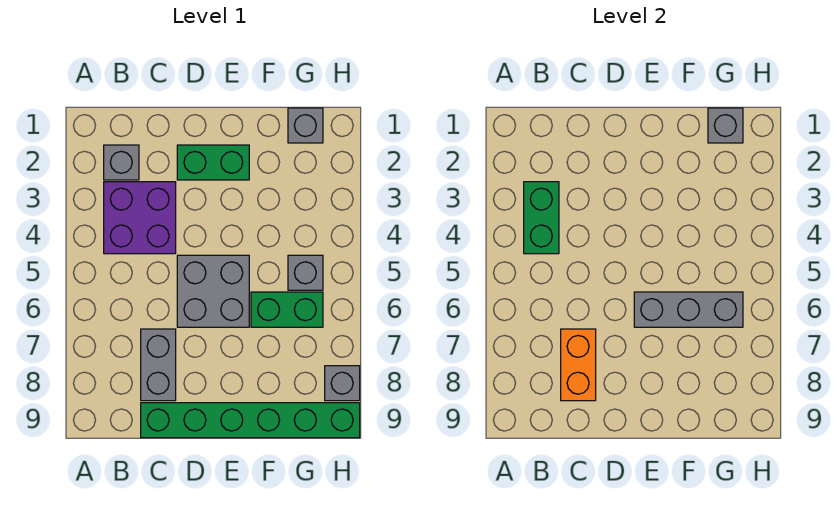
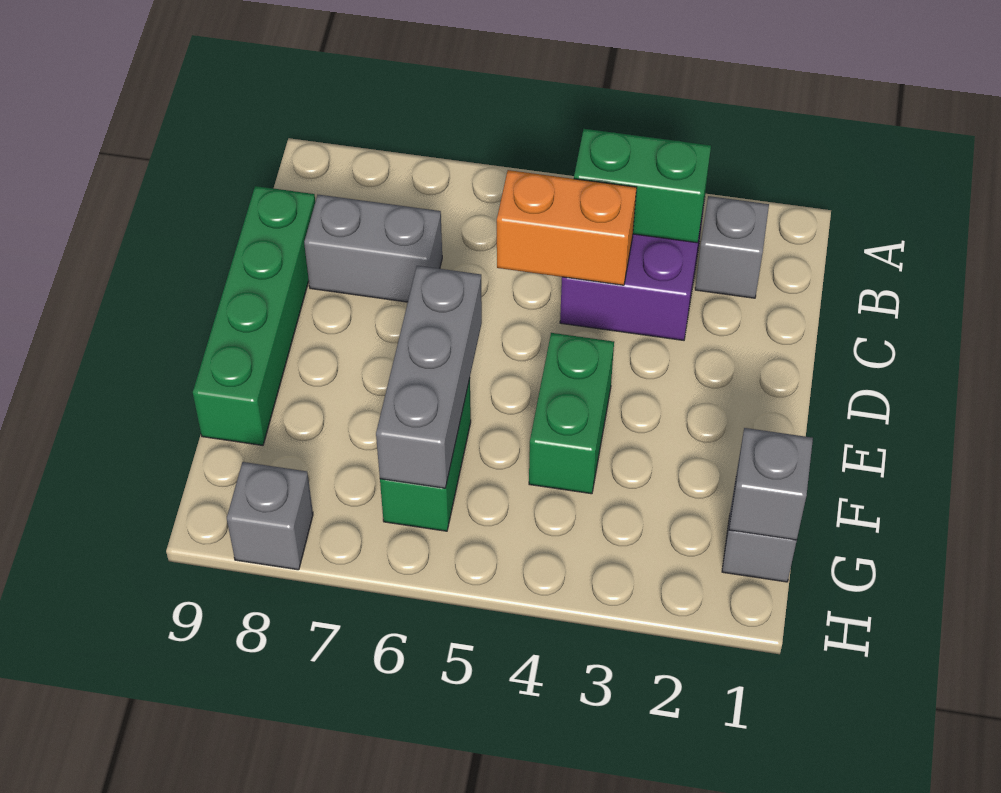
orange brick C7:C8 level 2 -> orange brick C4:C5 level 2
green brick C9:H9 level 1 -> green brick C9:F9 level 1
green brick D2:E2 level 1 -> green brick E4:F4 level 1
grey brick D5:E6 level 1 -> none
grey brick G5 level 1 -> none

